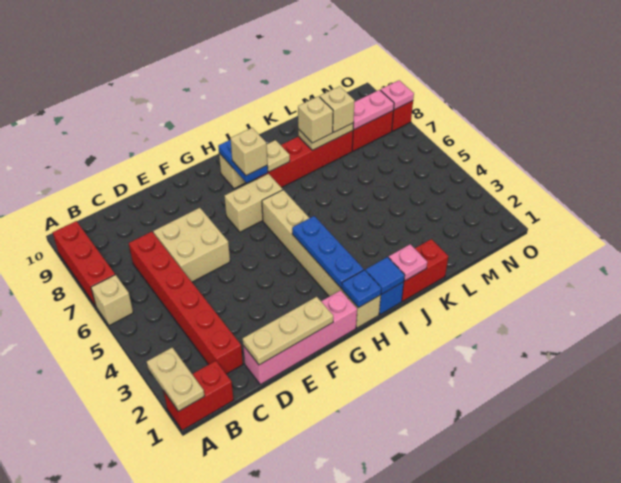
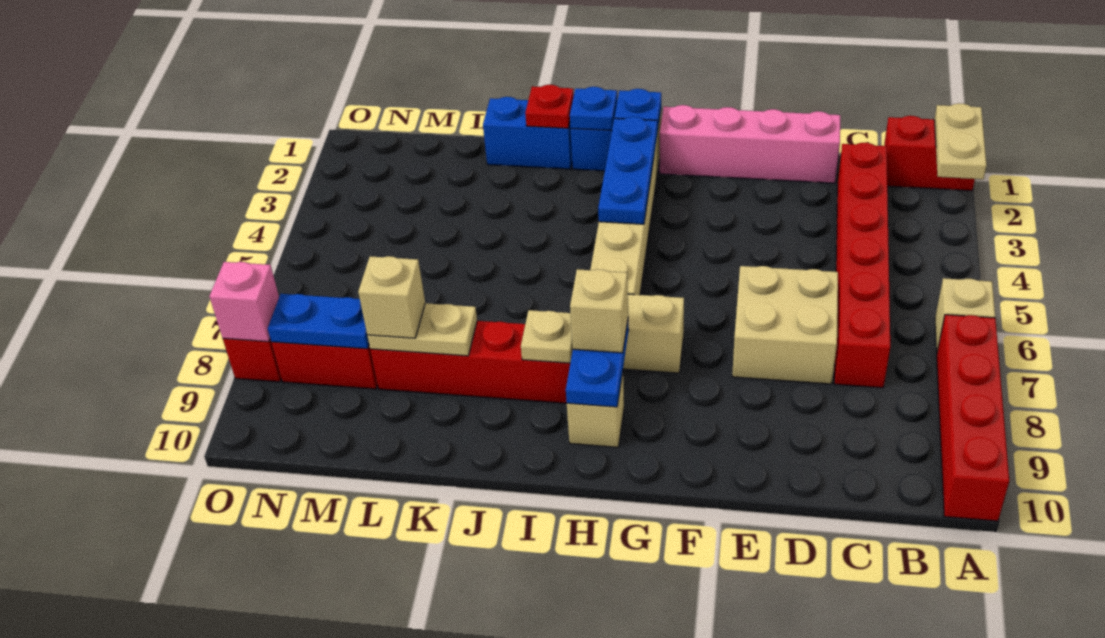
red brick A7:A9 level 1 -> red brick A7:A10 level 1
tan plate D1:F1 level 2 -> none
blue tile I1 level 2 -> blue plate I1 level 2
red brick J1:K1 level 1 -> blue brick J1:K1 level 1
pink plate J1 level 2 -> red plate J1 level 2
tan brick K8 level 3 -> none
pink plate M8:N8 level 2 -> blue plate M8:N8 level 2
pink plate O8 level 2 -> pink brick O8 level 2

